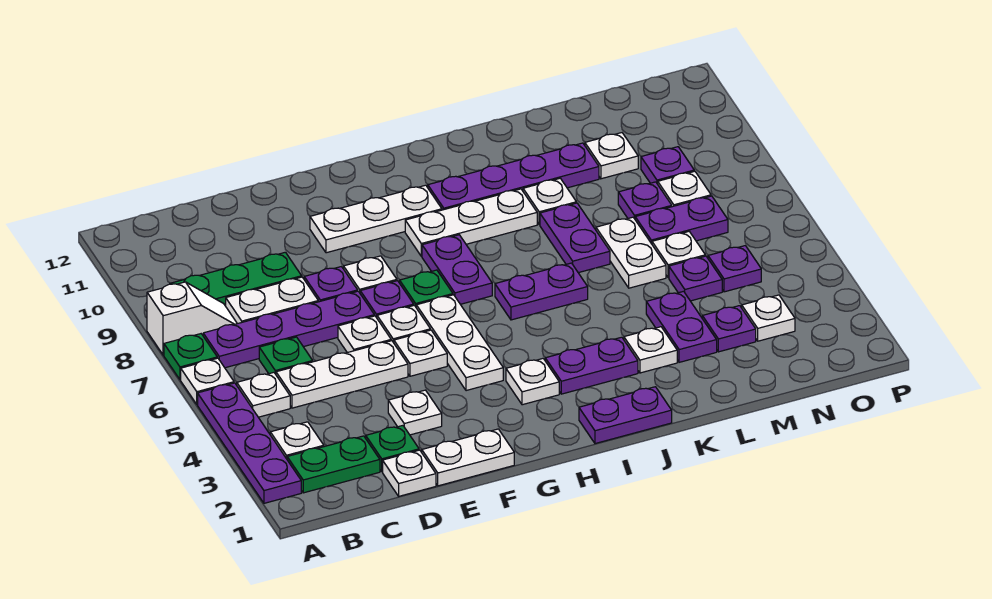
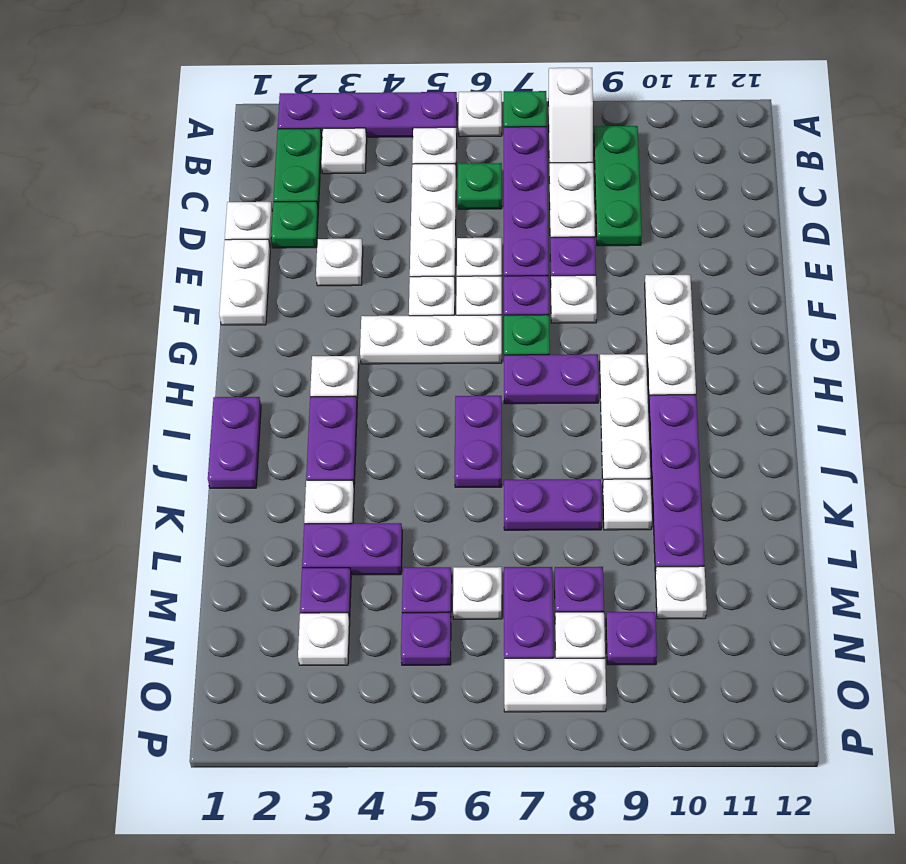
white plate L6:L7 level 1 -> white plate O7:O8 level 1

